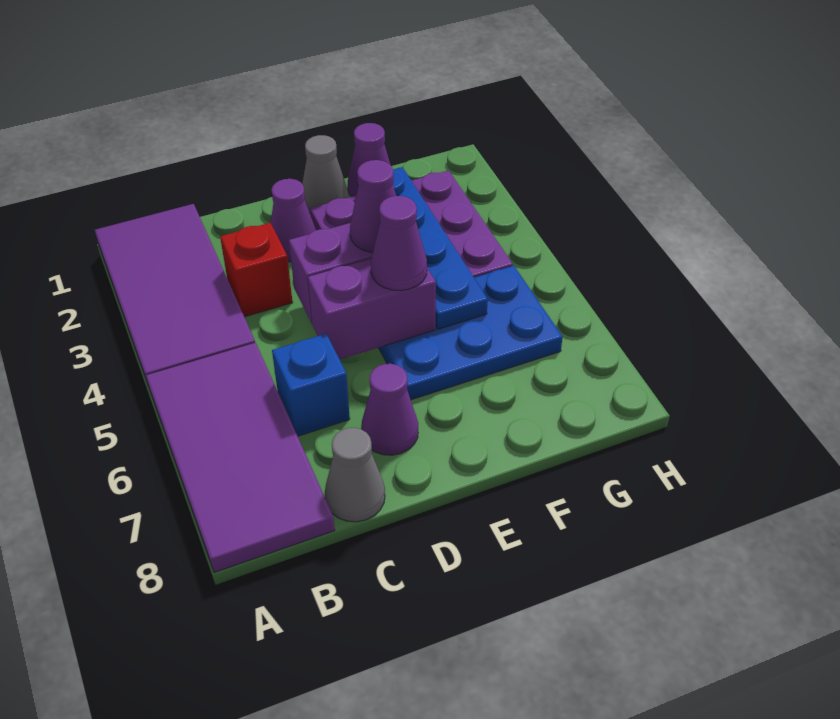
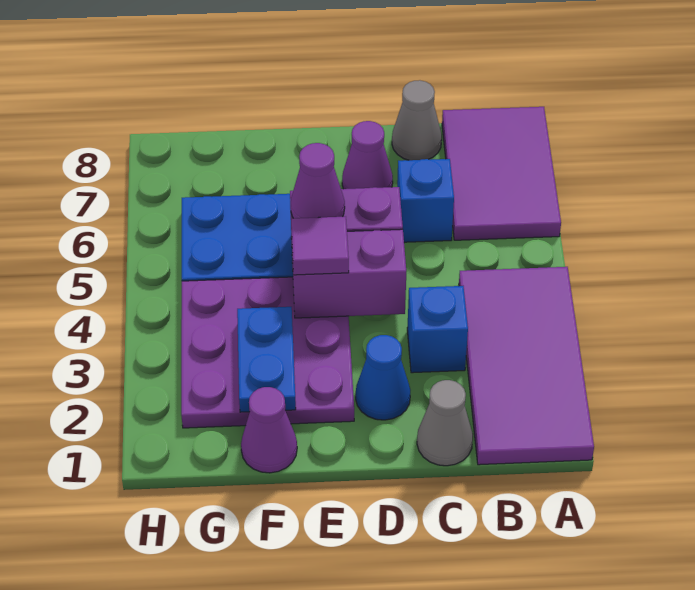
purple tile A5:B8 level 1 -> purple tile A6:B8 level 1
red brick C3 level 1 -> blue brick C3 level 1
purple cone D2 level 1 -> blue cone D2 level 1
grey cone E1 level 1 -> grey cone C1 level 1
purple cone E4 level 3 -> purple tile E4 level 3
blue plate F2:F5 level 2 -> blue plate F2:F3 level 2

